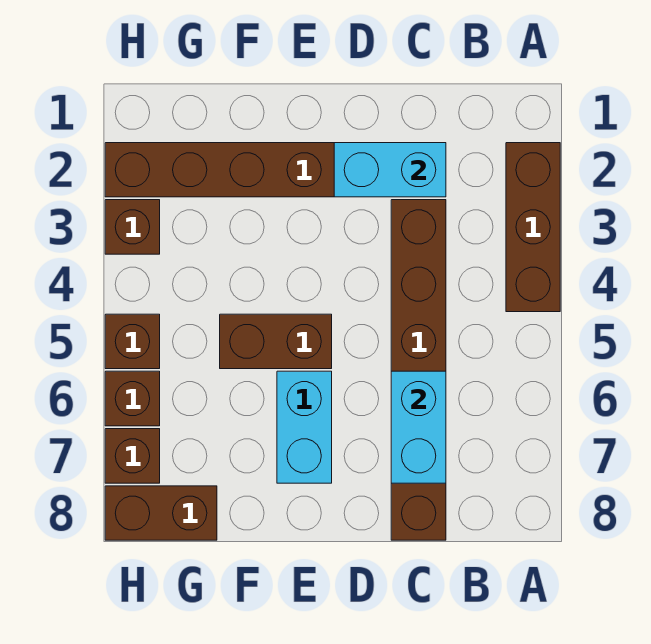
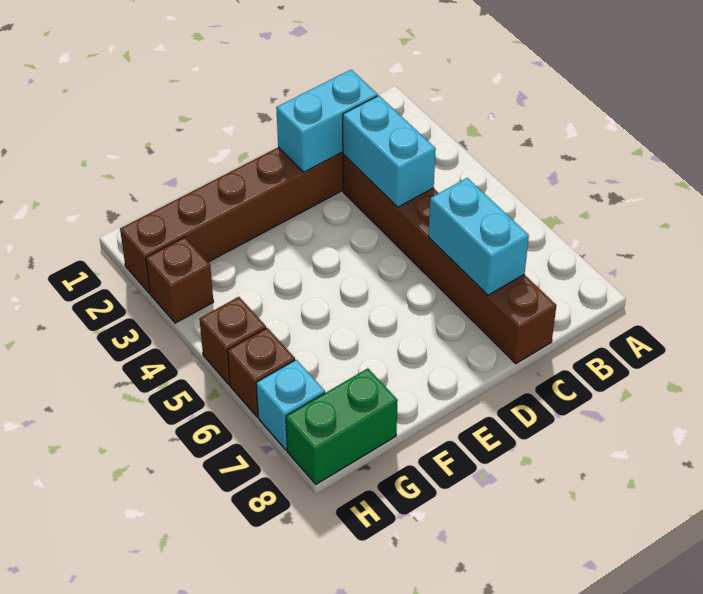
brown brick A2:A4 level 1 -> none
brown brick E5:F5 level 1 -> none
cyan brick E6:E7 level 1 -> cyan brick C3:C4 level 2
brown brick G8:H8 level 1 -> green brick G8:H8 level 1
brown brick H7 level 1 -> cyan brick H7 level 1

